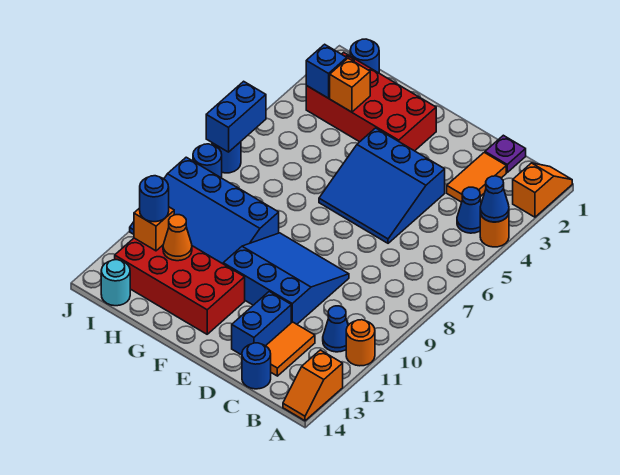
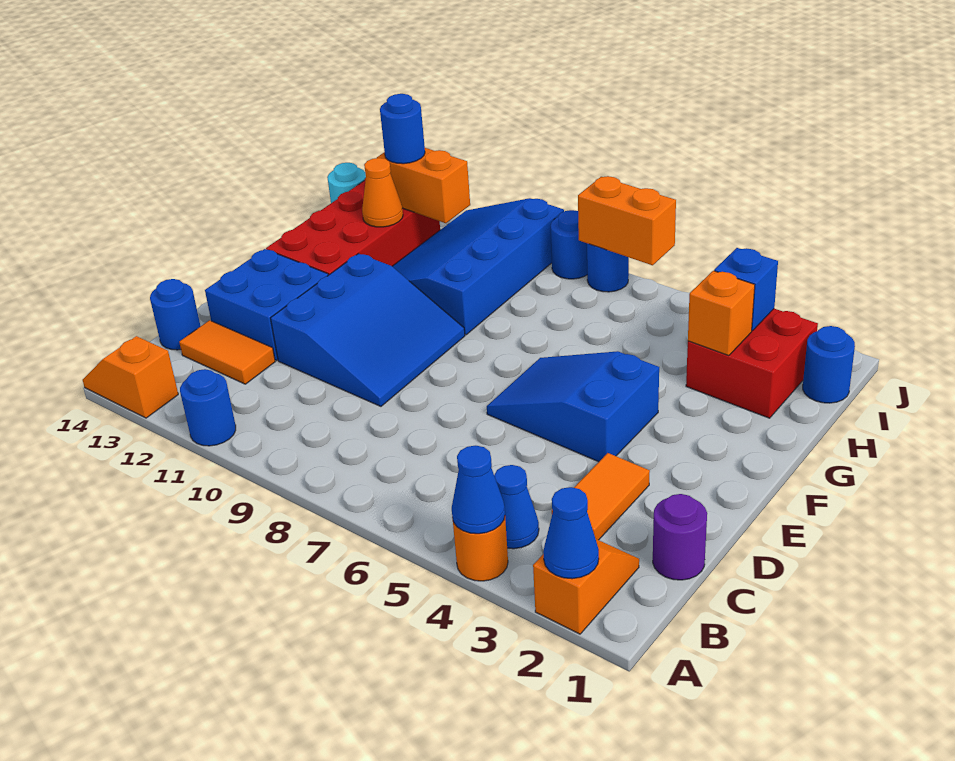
orange slope A1:A2 level 1 top 2 -> orange slope A2:B2 level 1 top A
orange round brick A11 level 1 -> blue round brick A11 level 1
blue cone B11 level 1 -> blue cone A2 level 2
purple plate C1 level 1 -> purple round brick C1 level 1
orange tile C2:C3 level 1 -> orange tile C3:D3 level 1
blue slope D4:F6 level 1 top 4 -> blue slope E4:F6 level 1 top 4
blue brick D12:D13 level 1 -> blue brick D12:E13 level 1
red brick F2:I3 level 1 -> red brick H2:I3 level 1
orange brick I12 level 2 -> orange brick I11:I12 level 2
blue brick J6:J7 level 2 -> orange brick J6:J7 level 2

